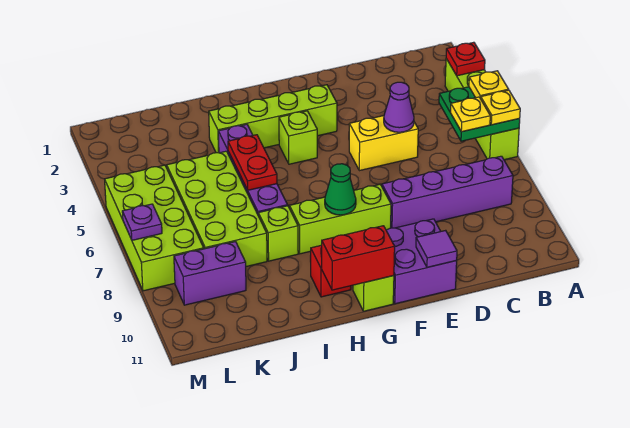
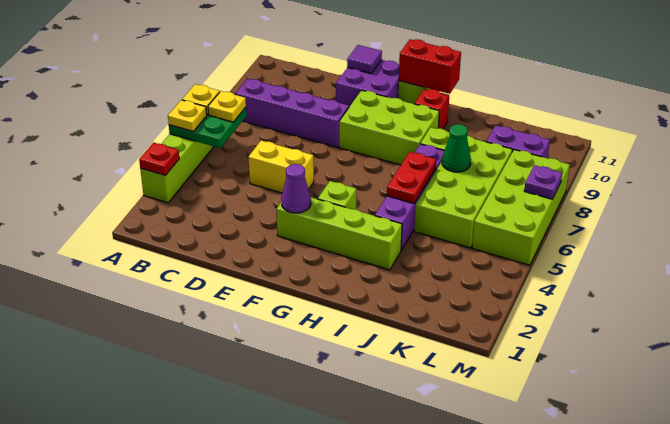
purple cone D5 level 2 -> purple cone F3 level 2
lime brick F8:H8 level 1 -> lime brick F8:H9 level 1
green cone G8 level 2 -> green cone J7 level 2

